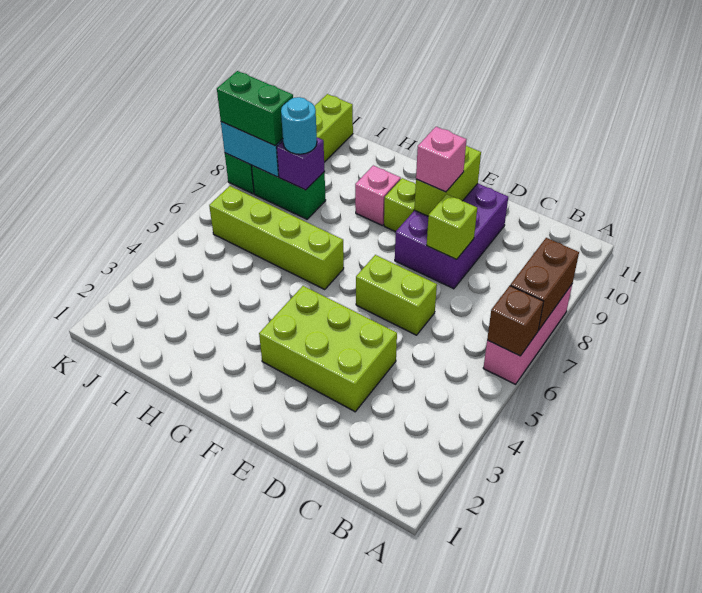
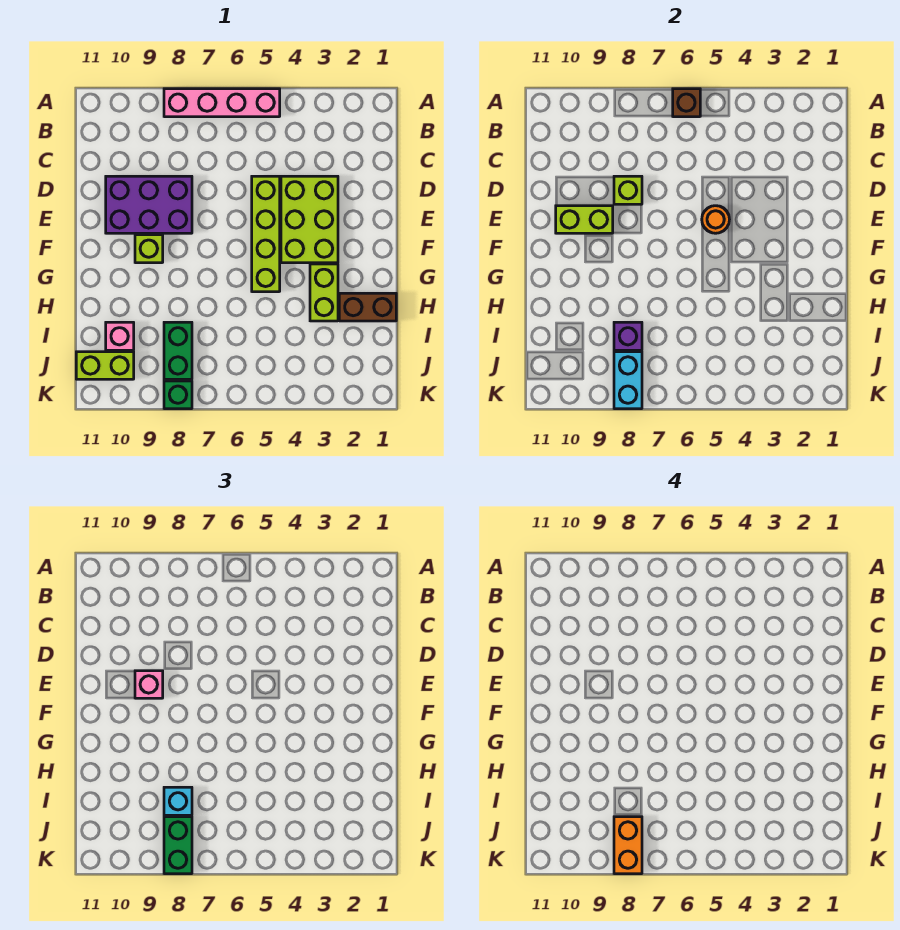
pink brick A6:A8 level 1 -> pink brick A5:A8 level 1
brown brick A7:A8 level 2 -> brown brick H1:H2 level 1
lime brick D6:E6 level 1 -> lime brick G3:H3 level 1
none -> orange round brick E5 level 2
lime brick G6:J6 level 1 -> lime brick D5:G5 level 1
pink brick G9 level 1 -> pink brick I10 level 1
cyan round brick I8 level 3 -> cyan brick I8 level 3
none -> orange brick J8:K8 level 4

